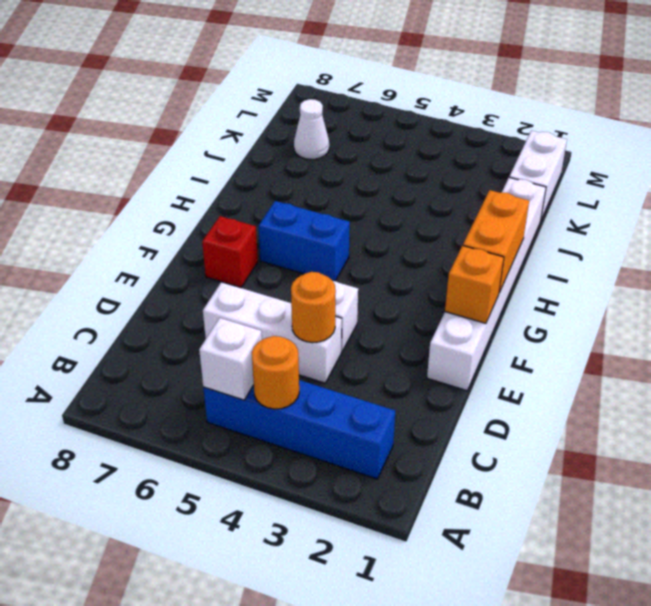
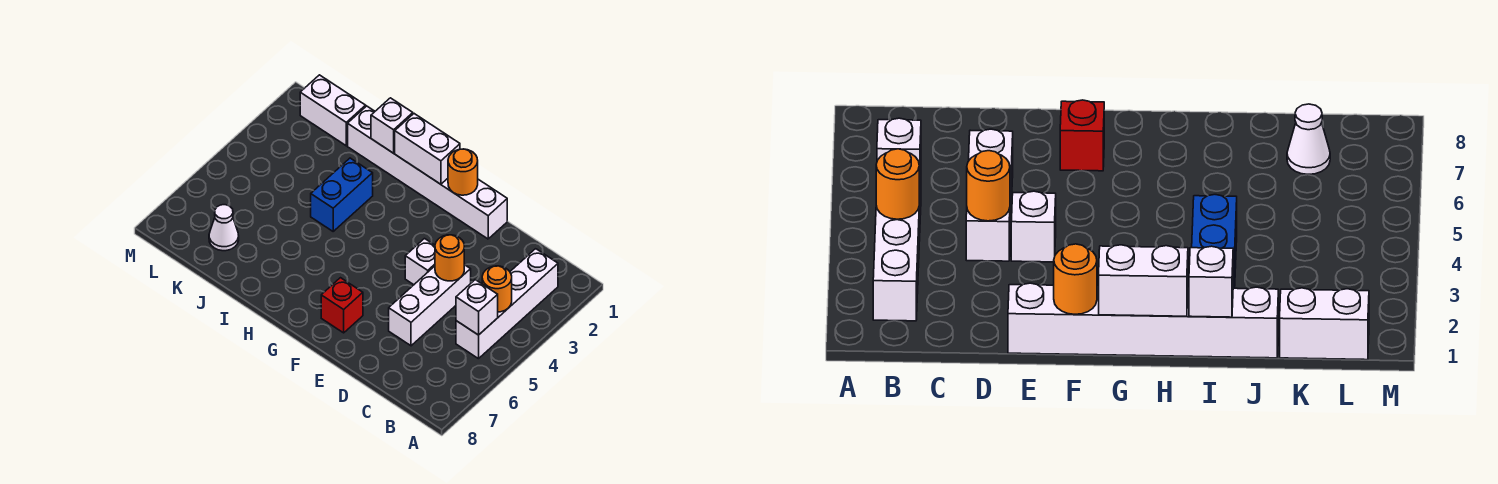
blue brick B2:B5 level 1 -> white brick B2:B5 level 1
orange brick F1 level 2 -> orange round brick F1 level 2
orange brick G1:H1 level 2 -> white brick G1:H1 level 2
blue brick G5:G6 level 1 -> blue brick I3:I4 level 1
none -> white brick I1 level 2

